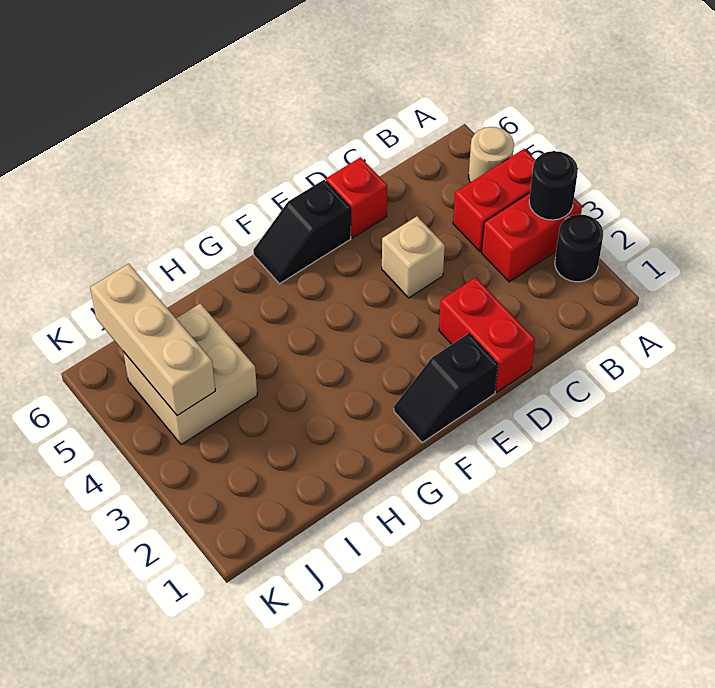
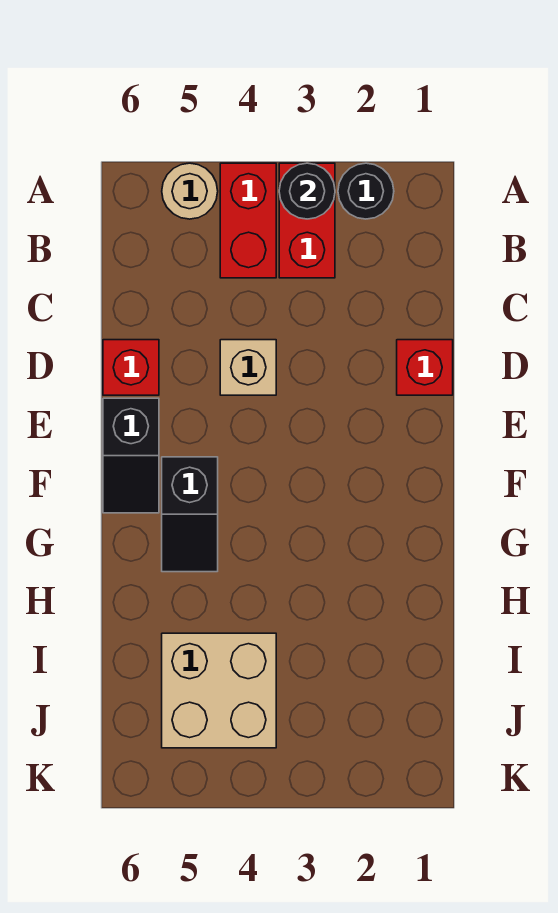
red brick D1:D2 level 1 -> red brick D1 level 1
black slope E1:F1 level 1 top E -> black slope F5:G5 level 1 top F
tan brick J4:J6 level 2 -> none

